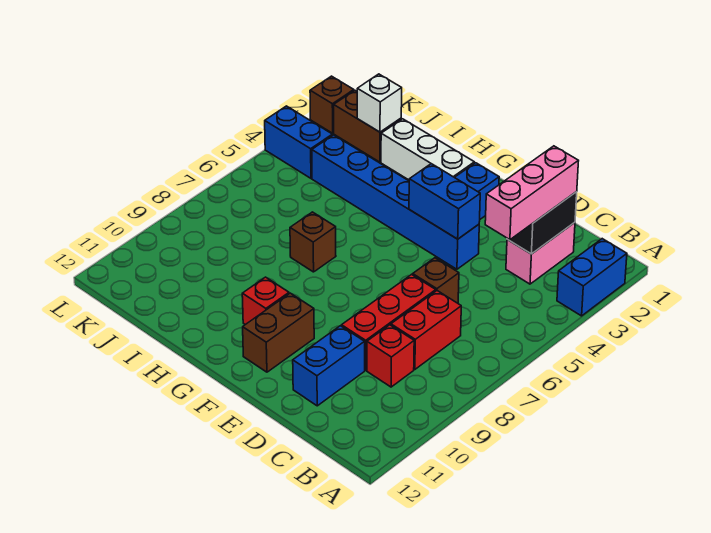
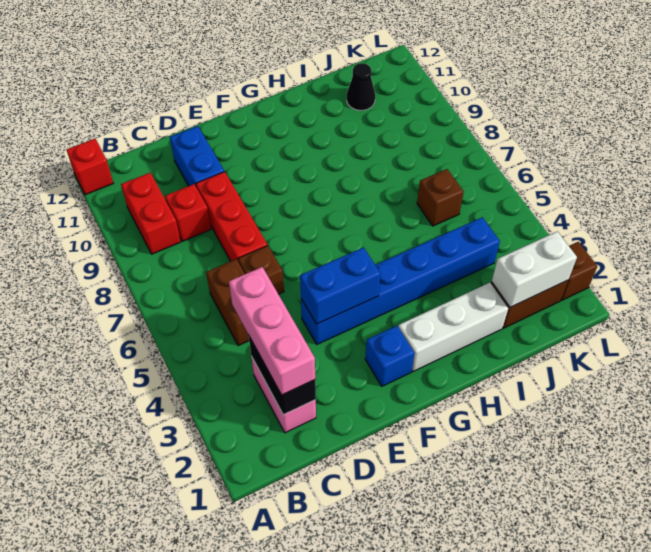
blue brick A2:A3 level 1 -> none
red brick C7:C8 level 1 -> red brick B9:B10 level 1
brown brick F10:F11 level 1 -> brown brick C5:C6 level 1
red brick G10 level 1 -> red brick A12 level 1
brown brick H7 level 1 -> brown brick J6 level 1
white brick J2 level 2 -> white brick J2:K2 level 2
none -> black cone J11 level 1
blue brick K4:L4 level 1 -> none

